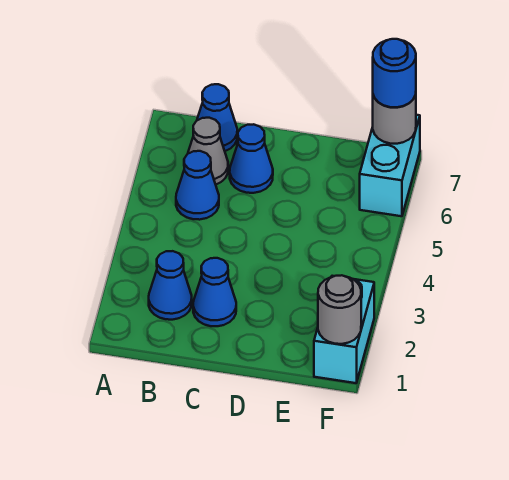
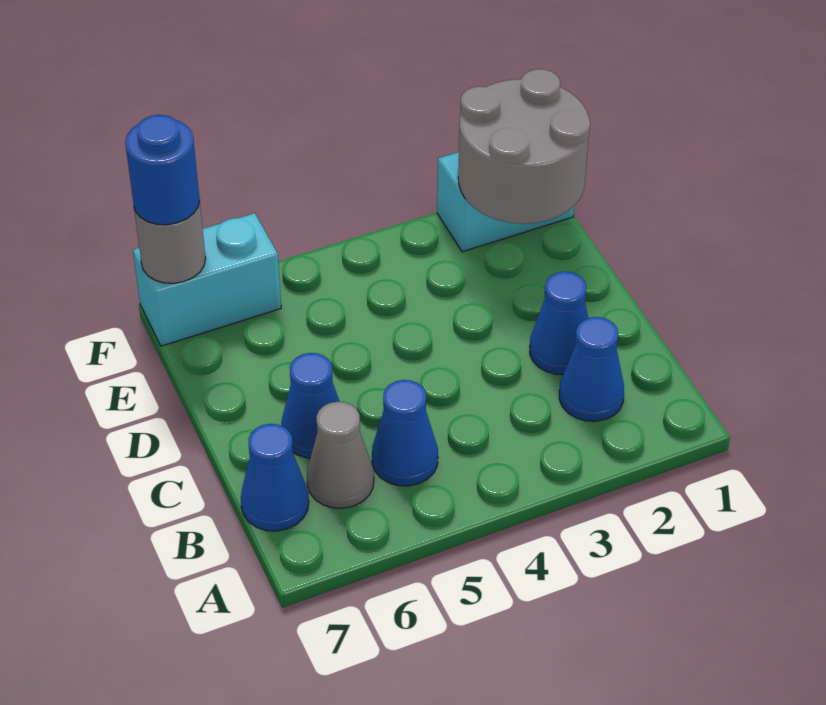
grey round brick F1 level 2 -> grey round brick E1:F2 level 2

